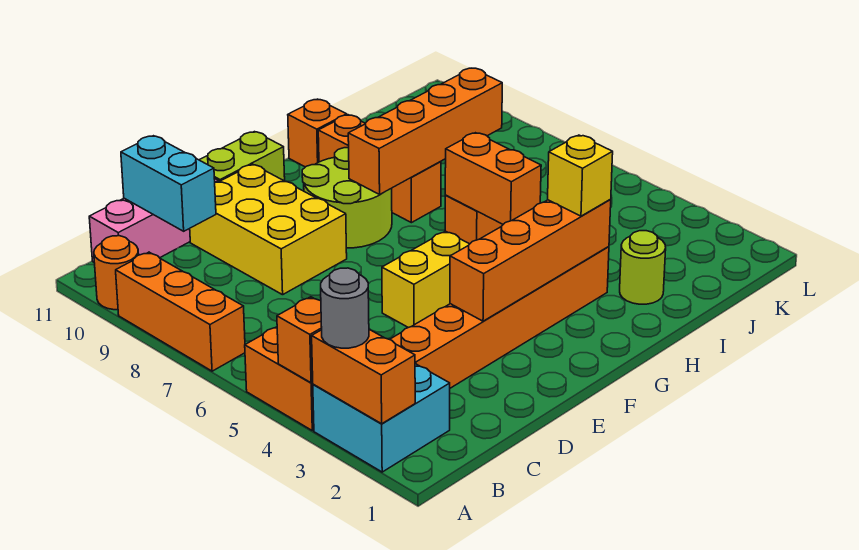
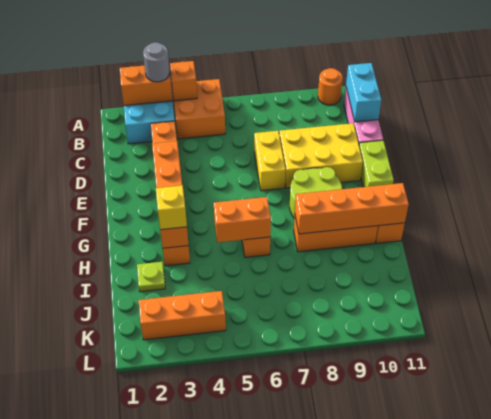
orange brick A7:A9 level 1 -> orange brick K2:K4 level 1
cyan brick C10:C11 level 2 -> cyan brick B11:C11 level 2
yellow brick E5:F5 level 1 -> yellow brick D7:E7 level 1
orange brick G8:J8 level 2 -> orange brick H8:H11 level 2
lime round brick I2 level 1 -> lime plate I2 level 1

